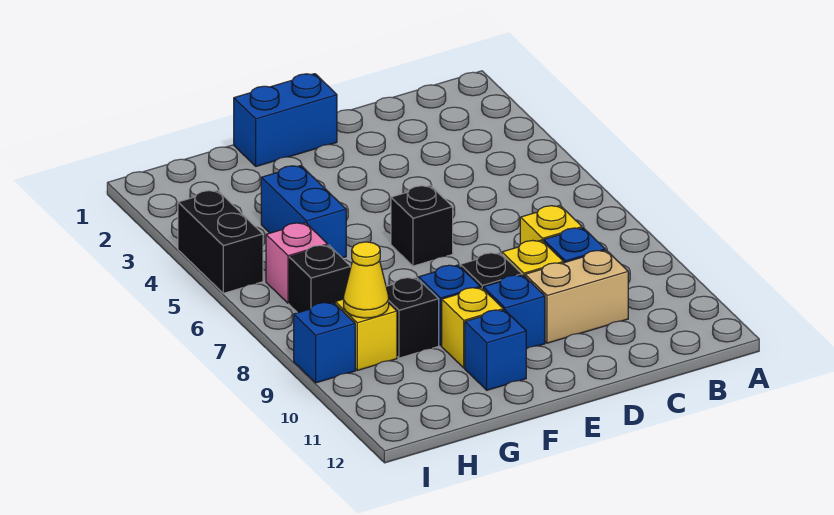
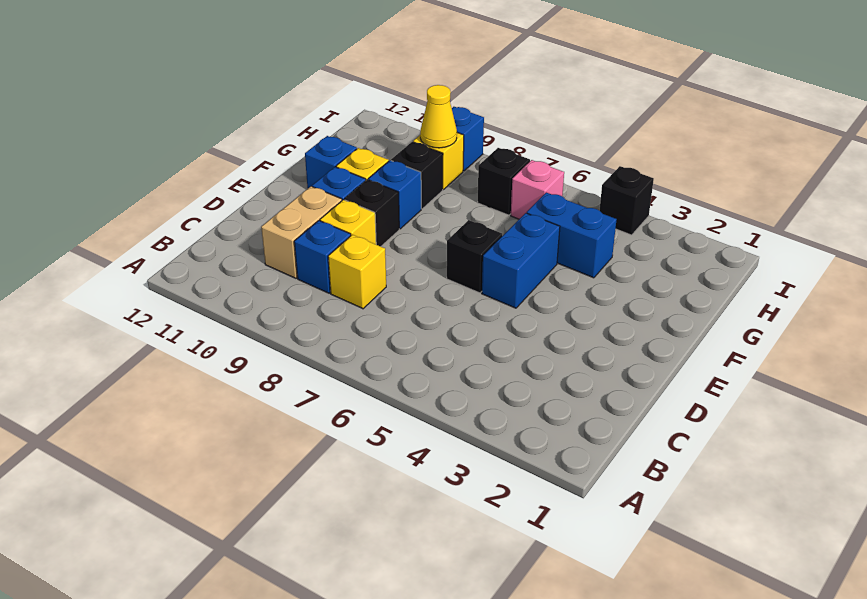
blue brick E1:F1 level 1 -> blue brick E5:F5 level 1
black brick I4:I5 level 1 -> black brick I4 level 1

